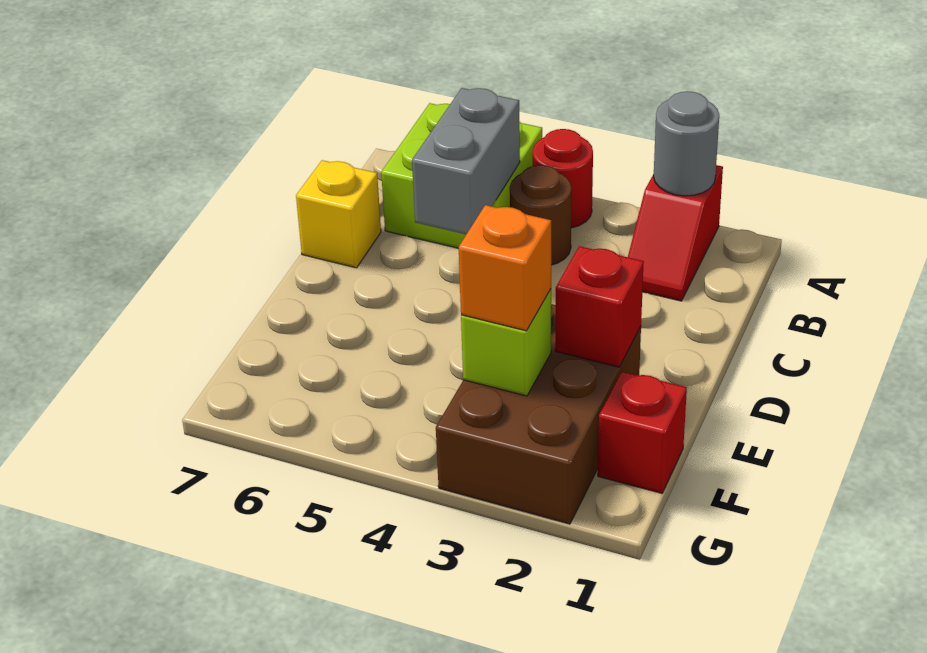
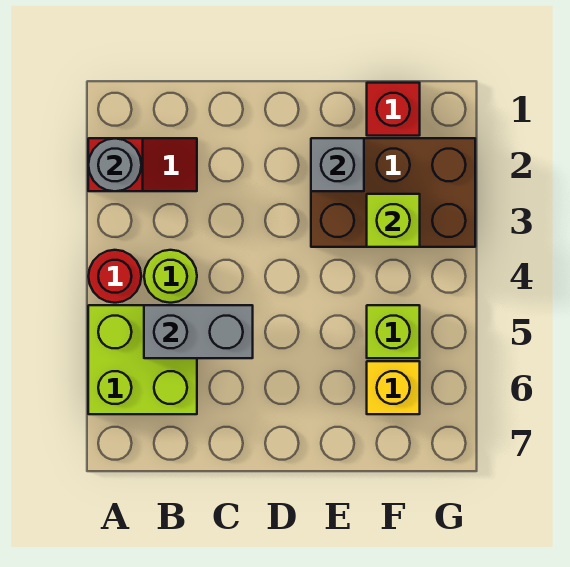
brown round brick B4 level 1 -> lime round brick B4 level 1
yellow brick C7 level 1 -> yellow brick F6 level 1
red brick E2 level 2 -> grey brick E2 level 2
orange brick F3 level 3 -> none
none -> lime brick F5 level 1

